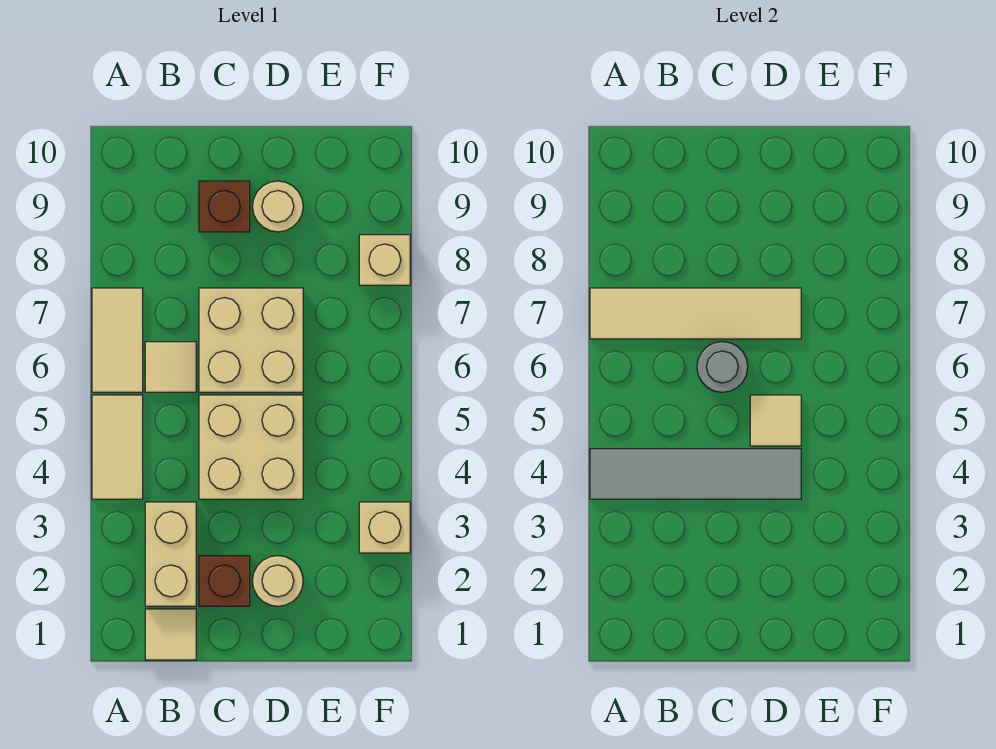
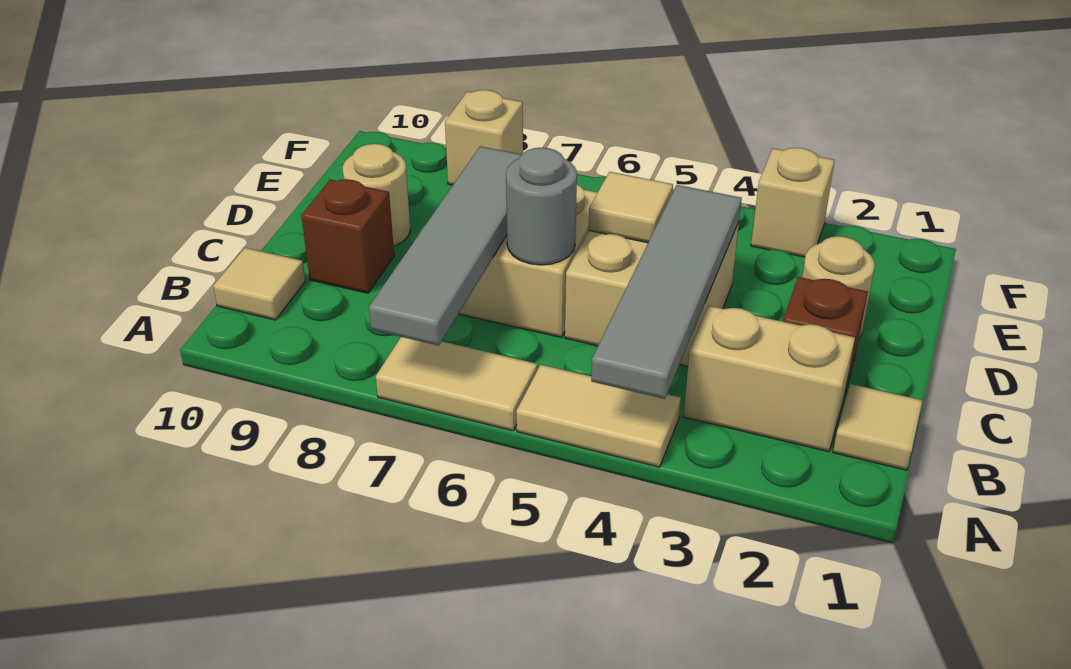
tan tile A7:D7 level 2 -> grey tile A7:D7 level 2
tan tile B6 level 1 -> tan tile B10 level 1

